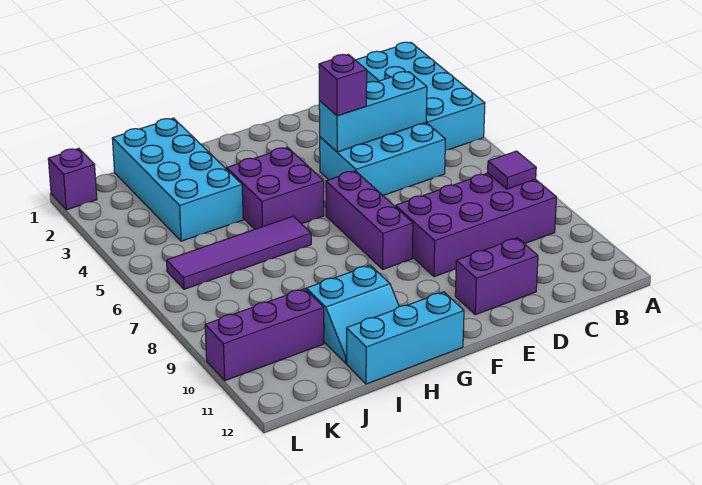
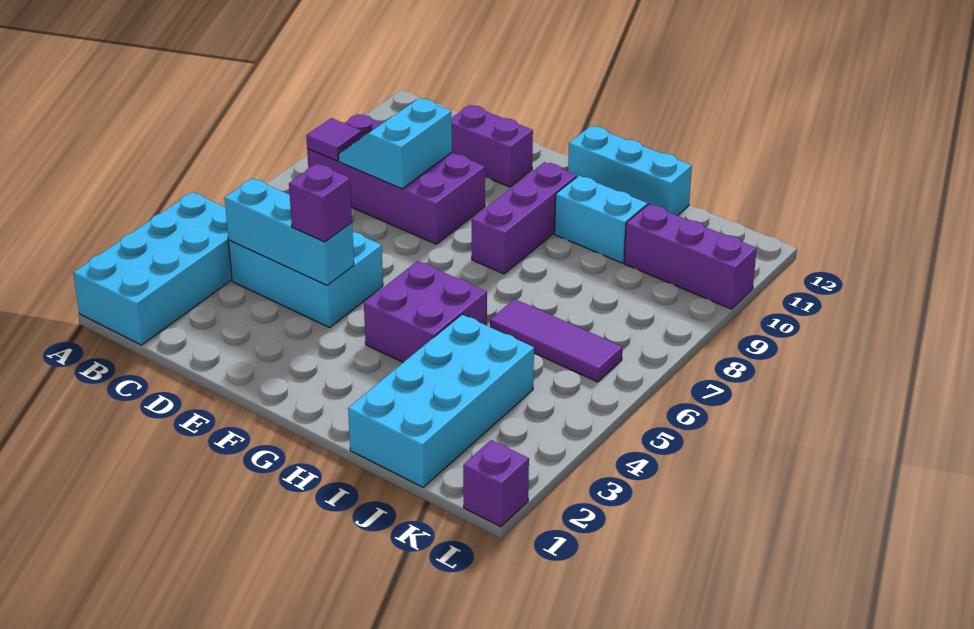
none -> cyan slope C8:D9 level 2 top D
purple brick F6:F8 level 1 -> purple brick G8:G10 level 1
purple tile H6:K6 level 1 -> purple tile I6:K6 level 1

